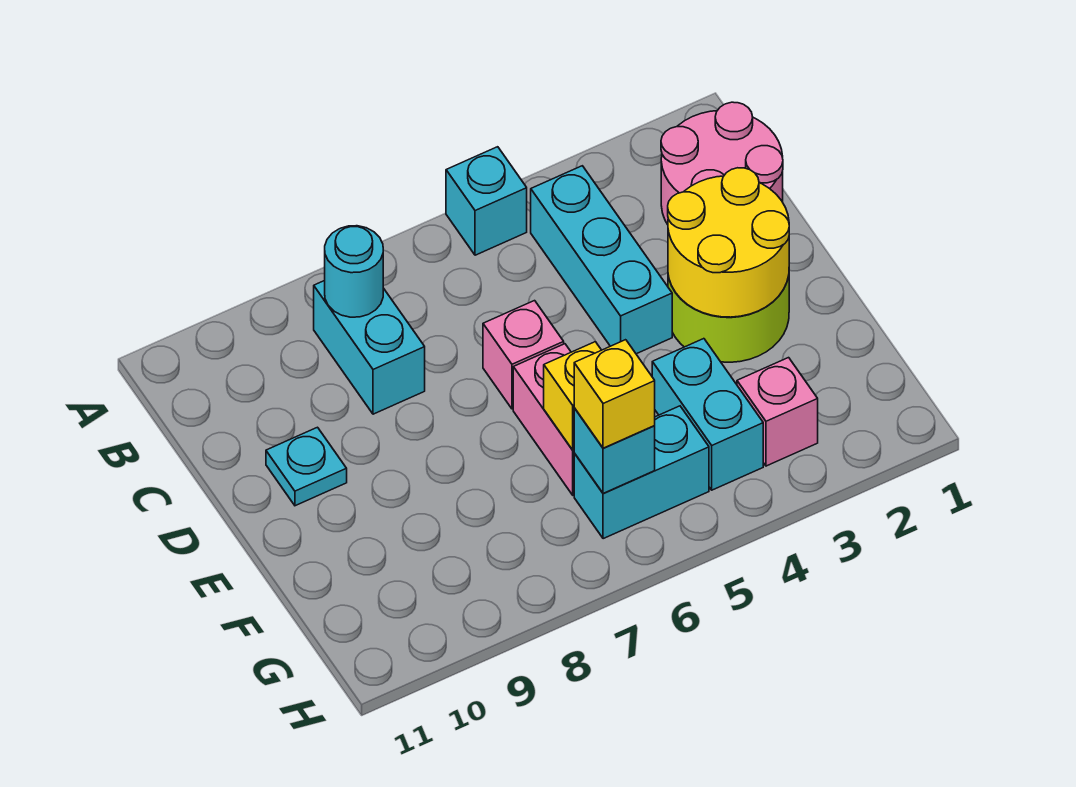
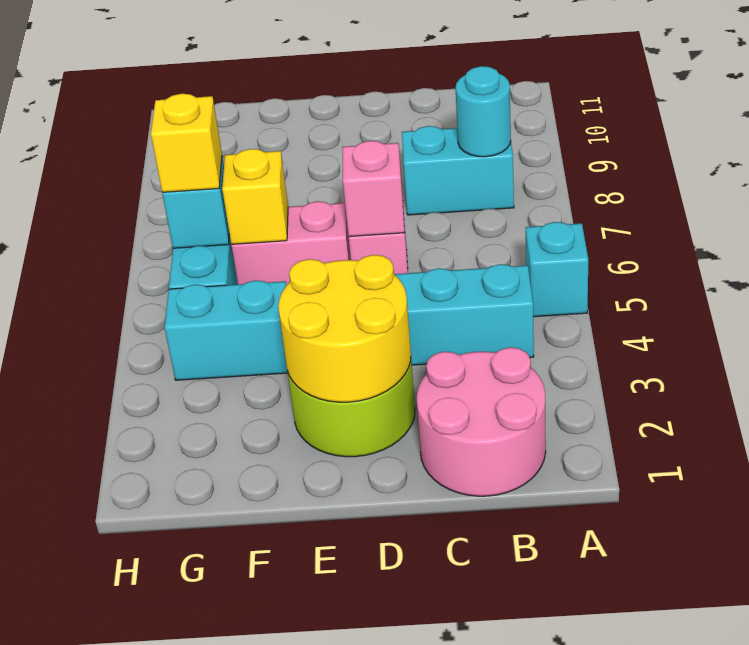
cyan plate D10 level 1 -> none
pink brick G3 level 1 -> pink brick D6 level 2

